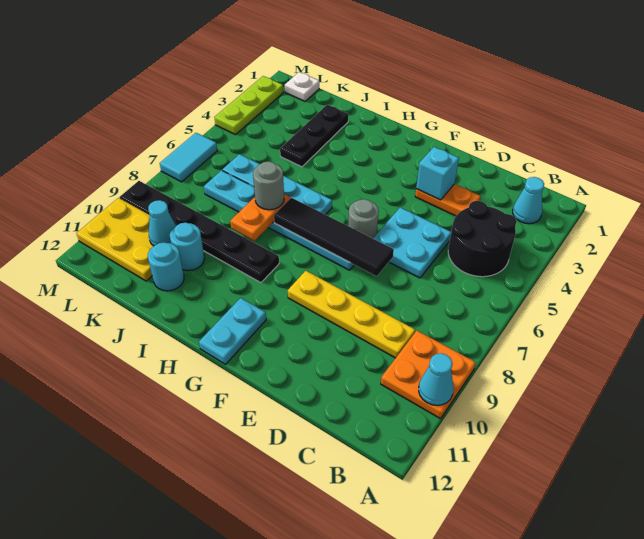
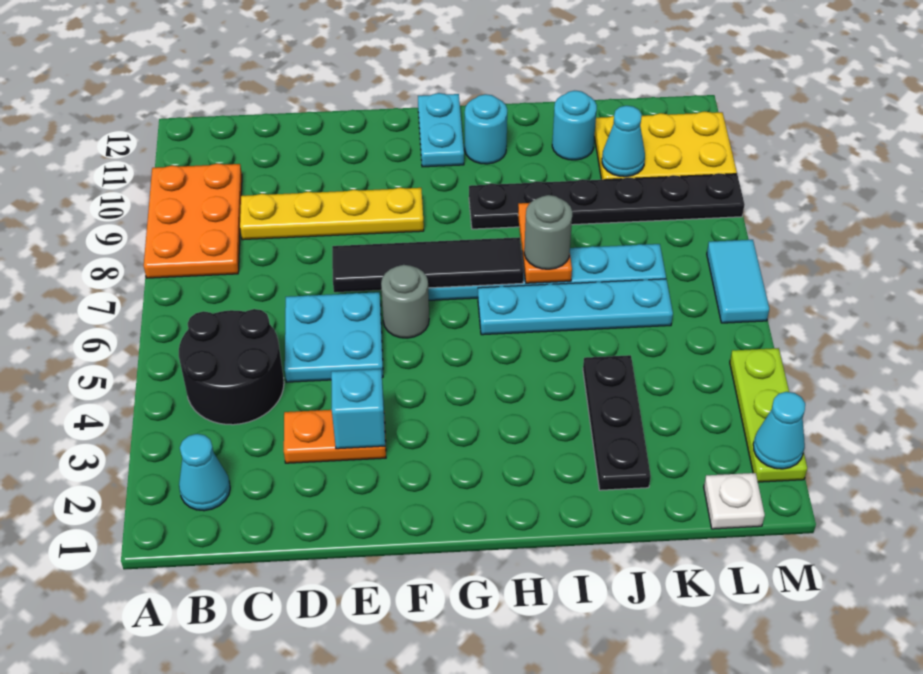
orange plate A9:B10 level 1 -> orange plate A8:B10 level 1
cyan cone A10 level 2 -> cyan cone M2 level 2
cyan round brick J10 level 1 -> cyan round brick H11 level 1

